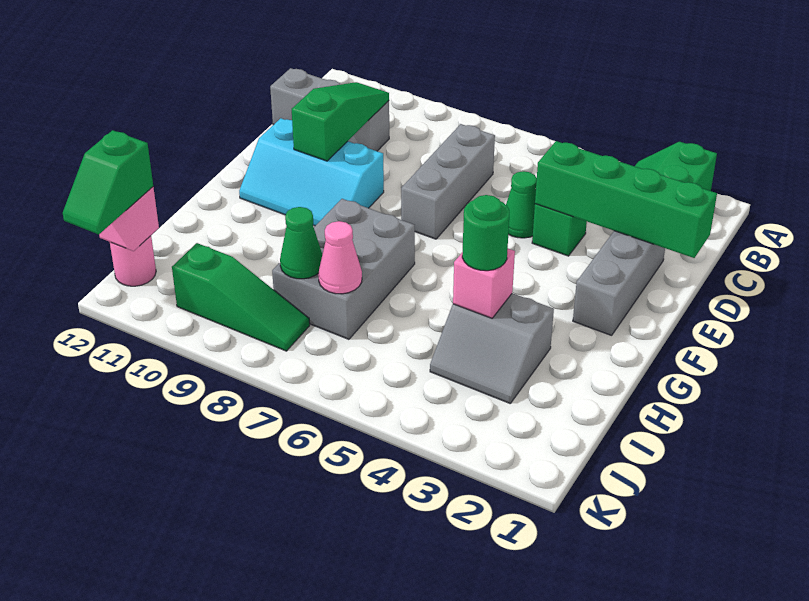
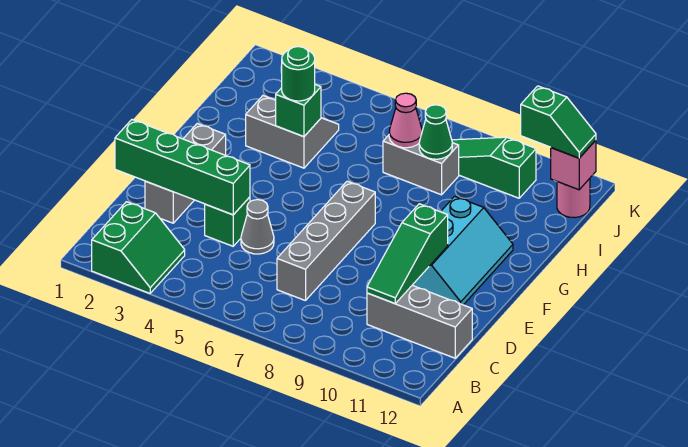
grey brick C7:E7 level 1 -> grey brick C7:F7 level 1
green cone D5 level 1 -> grey cone D5 level 1
cyan slope E9:F11 level 1 top E -> cyan slope E10:G11 level 1 top 10
grey brick G7:I8 level 1 -> grey brick I7:I8 level 1
pink brick H4 level 2 -> green brick H4 level 2
green slope J12:K12 level 3 top J -> green slope J11:J12 level 3 top 11

